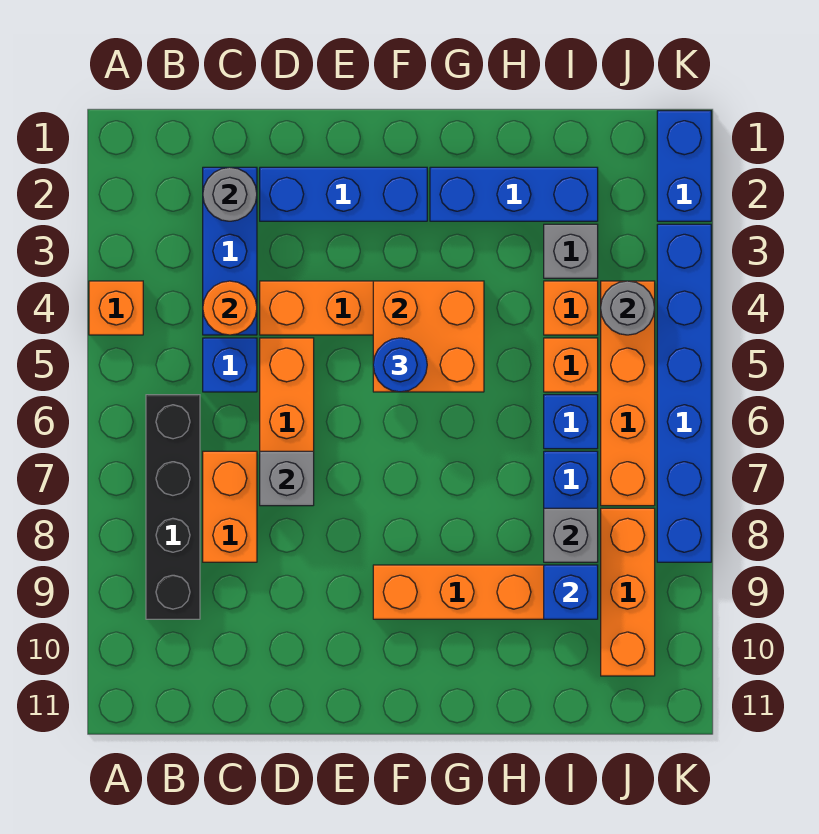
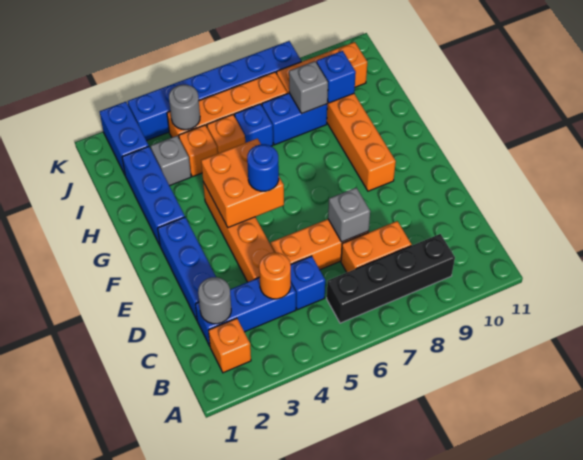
orange brick A4 level 1 -> orange brick B2 level 1
blue brick K1:K2 level 1 -> blue brick J2:K2 level 1

